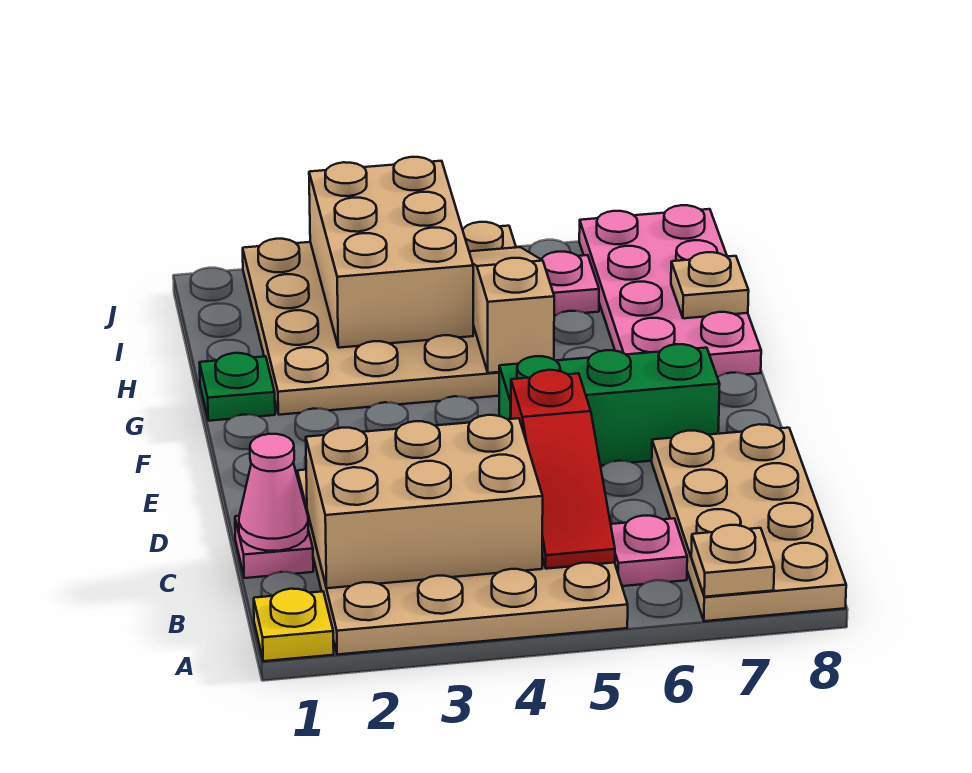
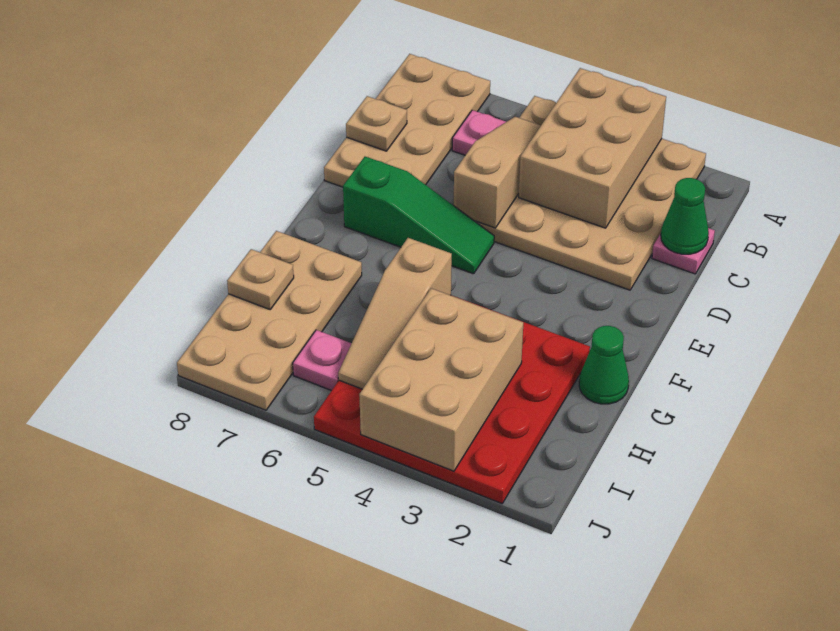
yellow plate A1 level 1 -> none
tan plate A7 level 2 -> tan plate C8 level 2
tan brick B2:C4 level 2 -> tan brick A3:C4 level 2
red slope B5:D5 level 2 top D -> tan slope B5:D5 level 2 top D
pink cone C1 level 2 -> green cone C1 level 2
green brick E5:E7 level 1 -> green slope E5:E7 level 1 top 7
green plate G1 level 1 -> green cone G1 level 1
tan plate G2:J5 level 1 -> red plate G2:J5 level 1
pink plate G7:J8 level 1 -> tan plate G7:J8 level 1

